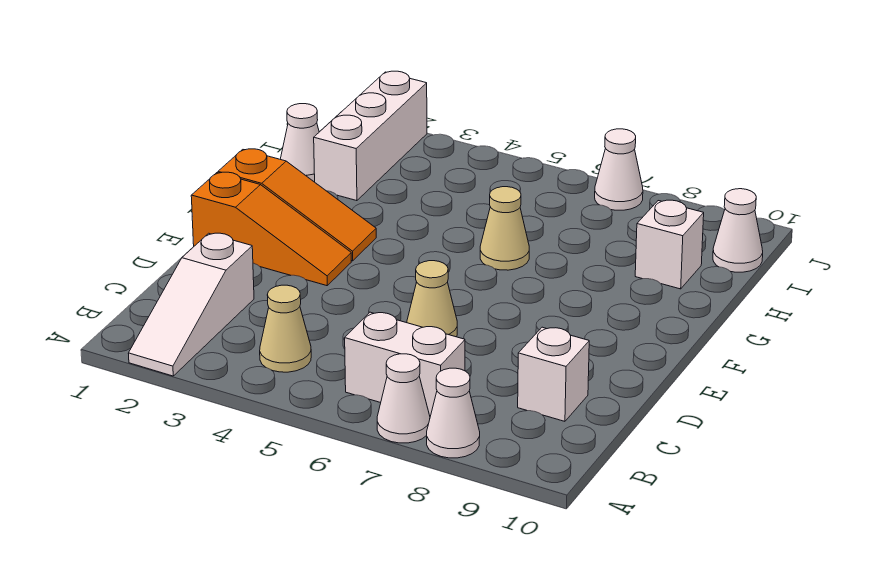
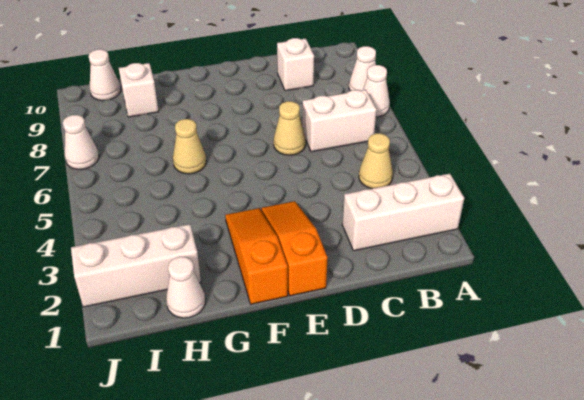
white slope A2:C2 level 1 top C -> white brick A2:C2 level 1
white brick B6:B7 level 1 -> white brick B6:C6 level 1

